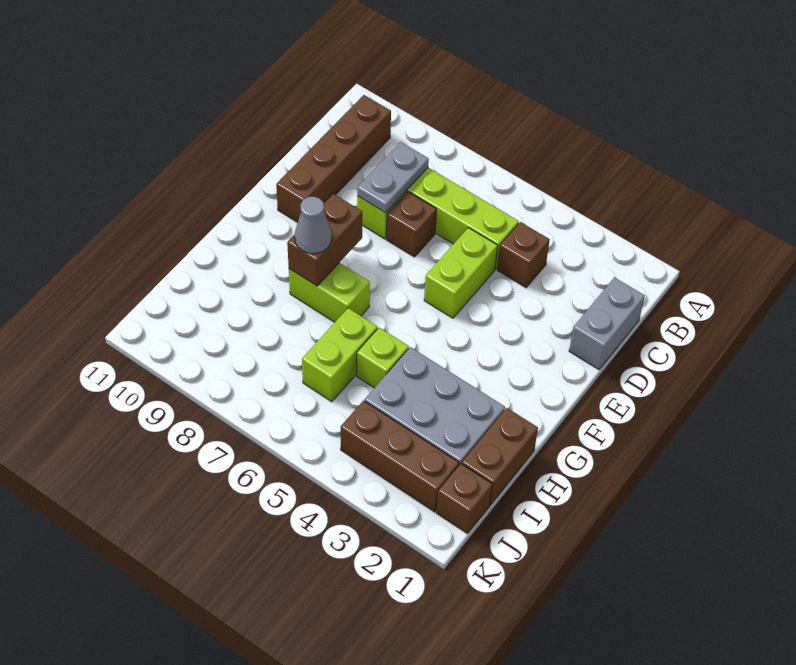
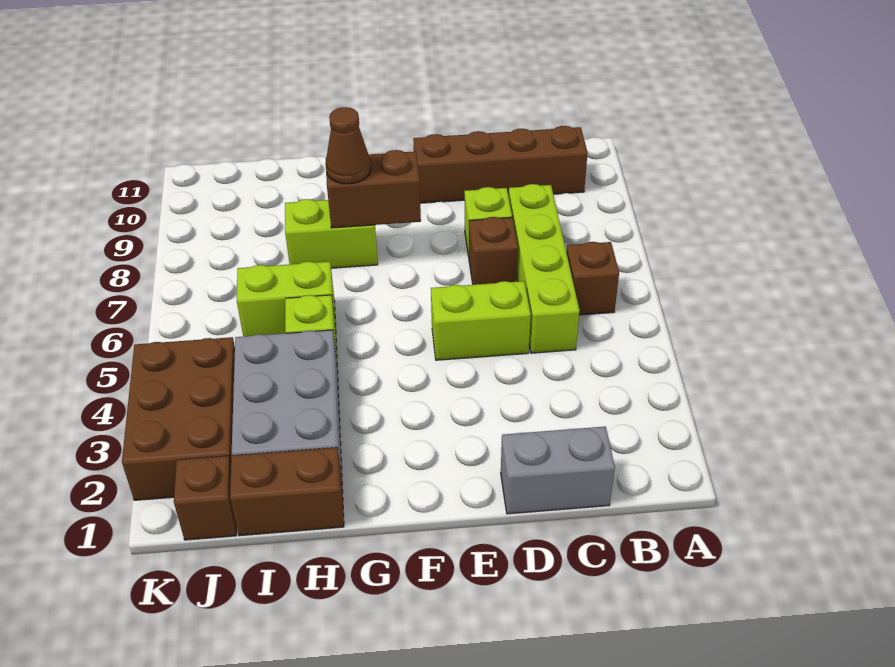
brown brick C4 level 1 -> brown brick B6 level 1
grey plate C8:D8 level 2 -> none
lime brick G7:G8 level 1 -> lime brick G8:H8 level 1
grey cone G8 level 3 -> brown cone G8 level 3
brown brick J2:J4 level 1 -> brown brick J2:K4 level 1

